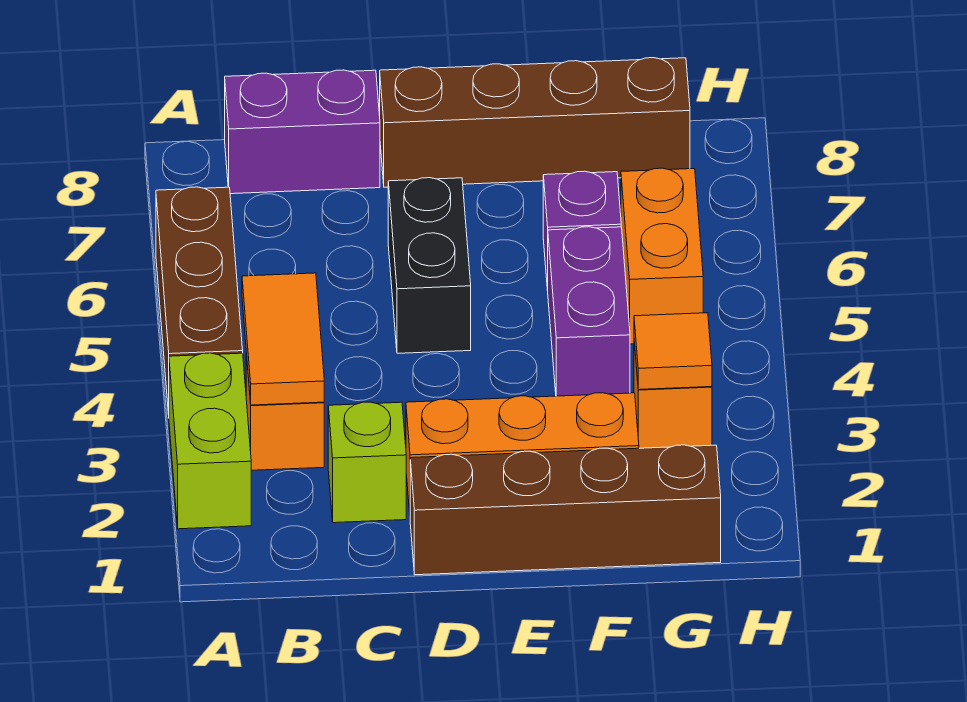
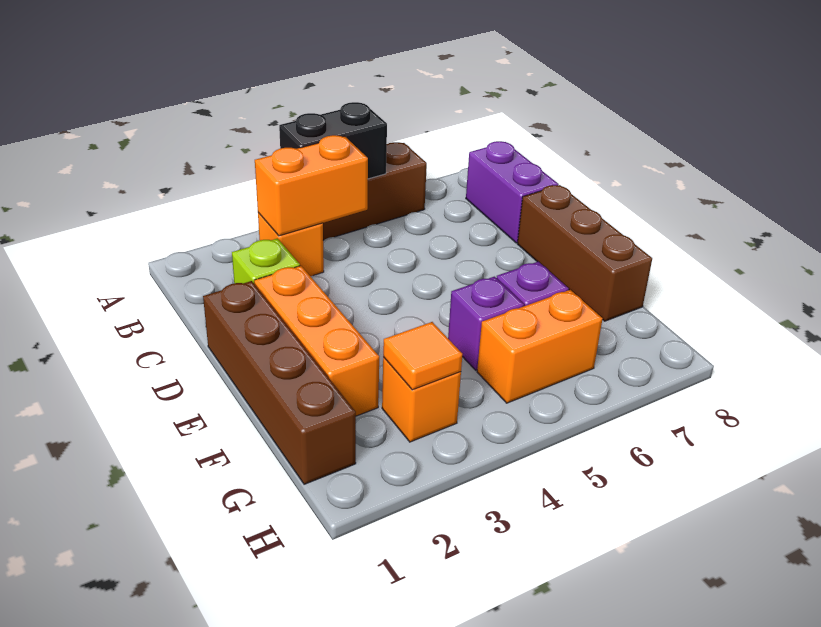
lime brick A2:A3 level 1 -> none
orange tile B3:B4 level 2 -> orange brick B3:B4 level 2
black brick D5:D6 level 1 -> black brick A4:A5 level 2
brown brick D8:G8 level 1 -> brown brick D8:F8 level 1
purple brick F4:F5 level 1 -> purple brick F5 level 1

